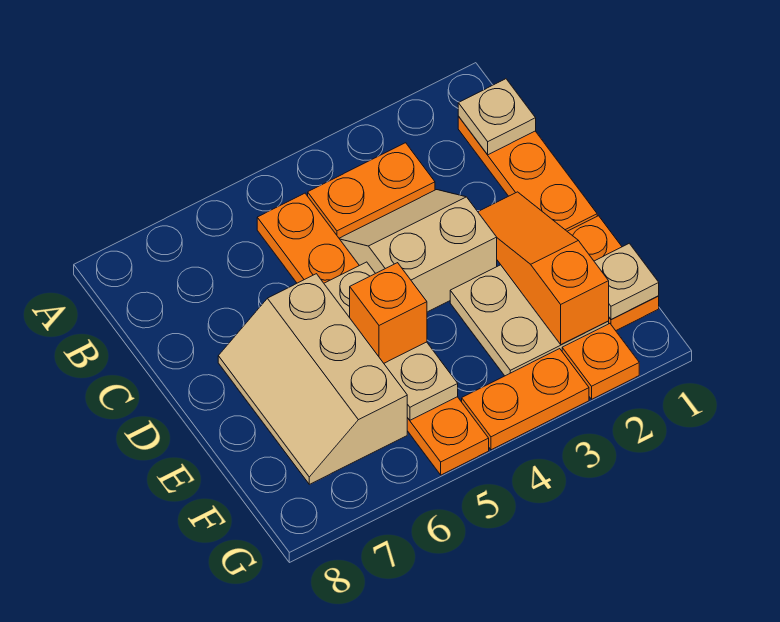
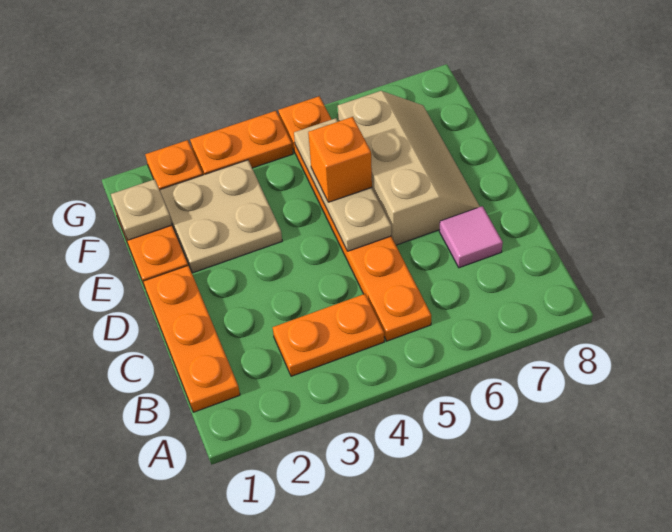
tan plate B1 level 2 -> none
tan slope C3:D4 level 1 top D -> none
none -> pink tile C7 level 1
orange slope D2:F2 level 2 top F -> none

